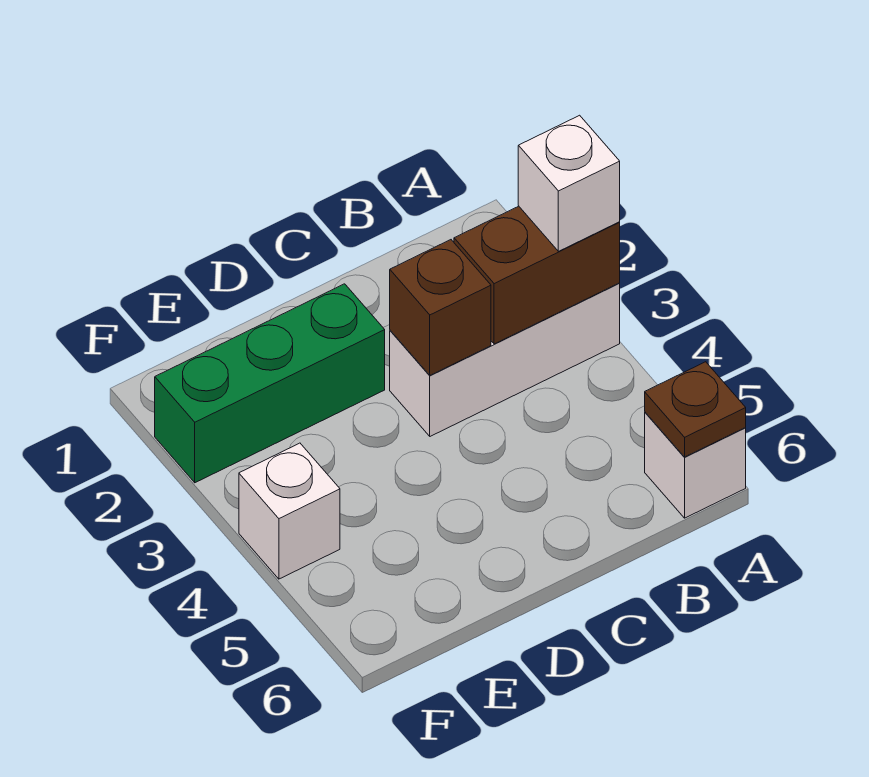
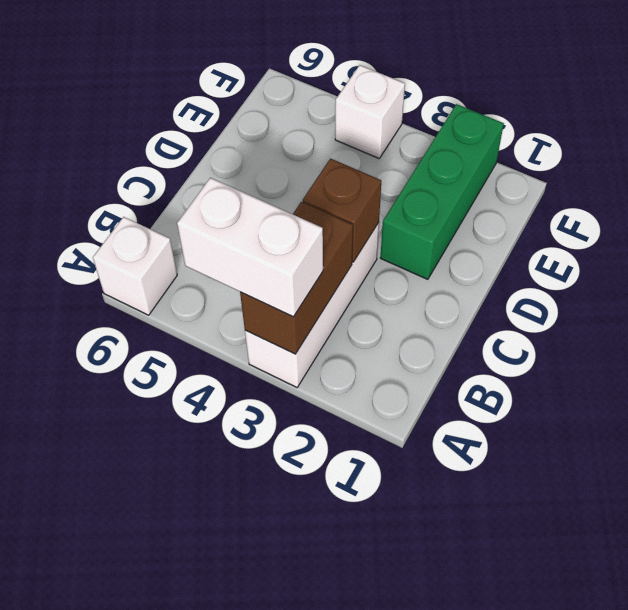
white brick A3 level 3 -> white brick A3:A4 level 3
brown plate A6 level 2 -> none

